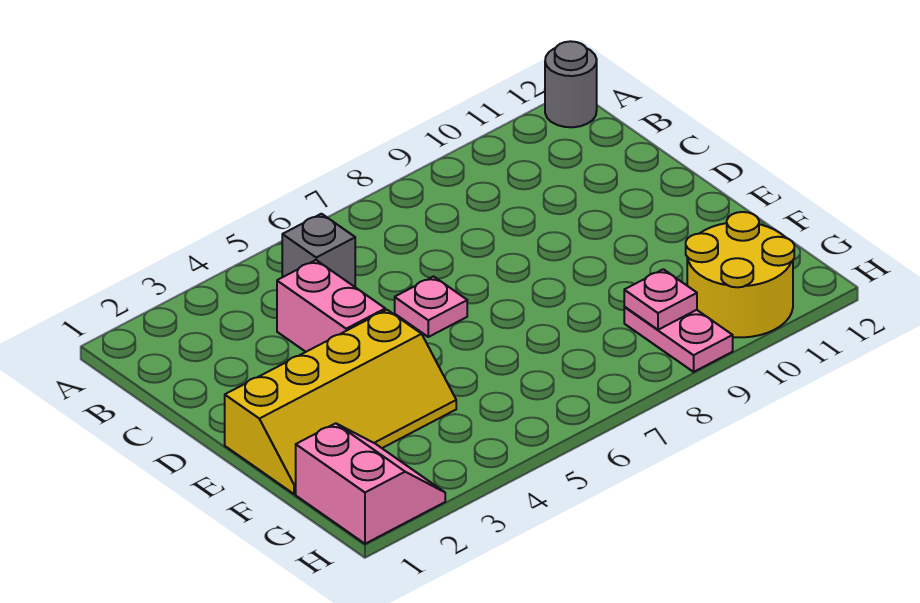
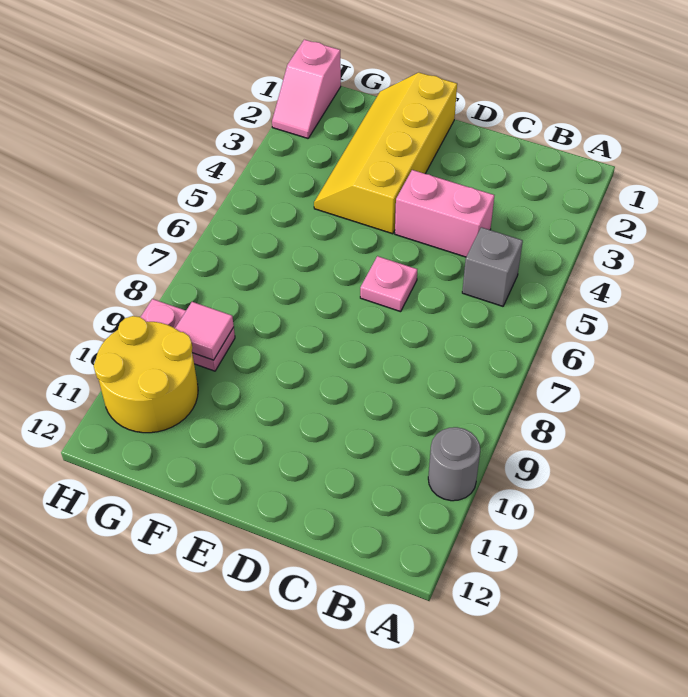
grey round brick A12 level 1 -> grey round brick A10 level 1
pink slope G1:H2 level 1 top 1 -> pink slope H1:H2 level 1 top 1
pink plate G9 level 2 -> pink tile G9 level 2

